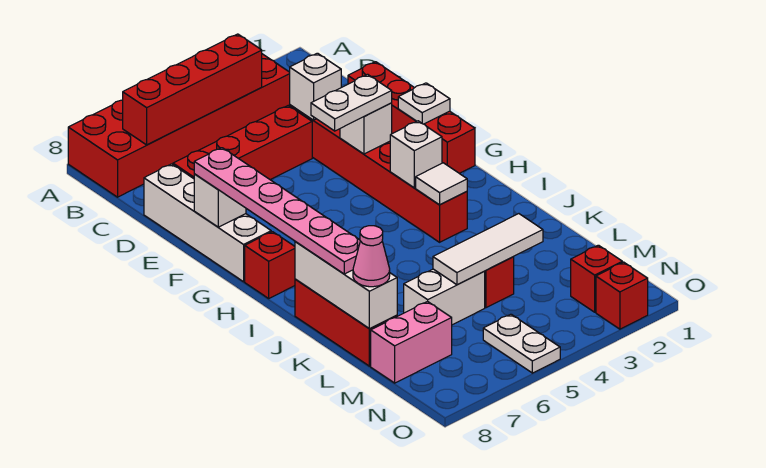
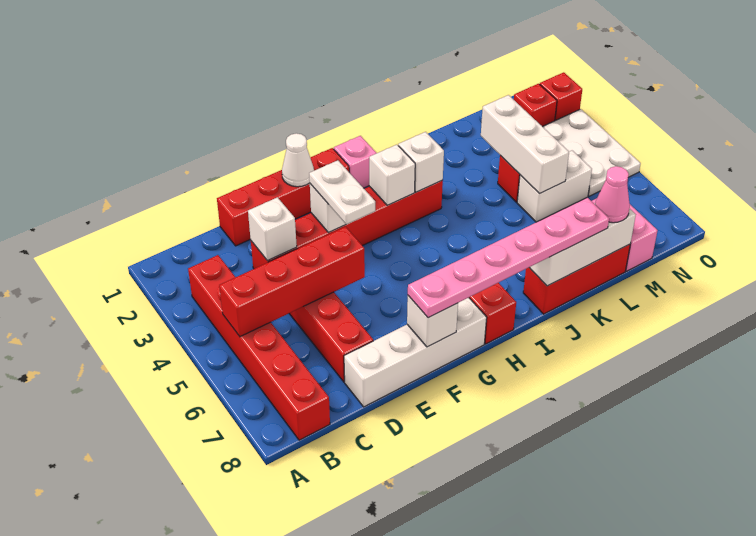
red brick A3:B8 level 1 -> red brick B3:B8 level 1
red brick B4:B7 level 2 -> red brick B5:E5 level 2
white plate F1 level 2 -> white cone F1 level 2
none -> pink brick H1 level 1
white tile I3 level 2 -> white brick I3 level 2
white tile L3:L5 level 2 -> white brick L3:L5 level 2
white brick L5:L6 level 1 -> white brick L5:M5 level 1
white plate N5:O5 level 1 -> white plate N3:O5 level 1

